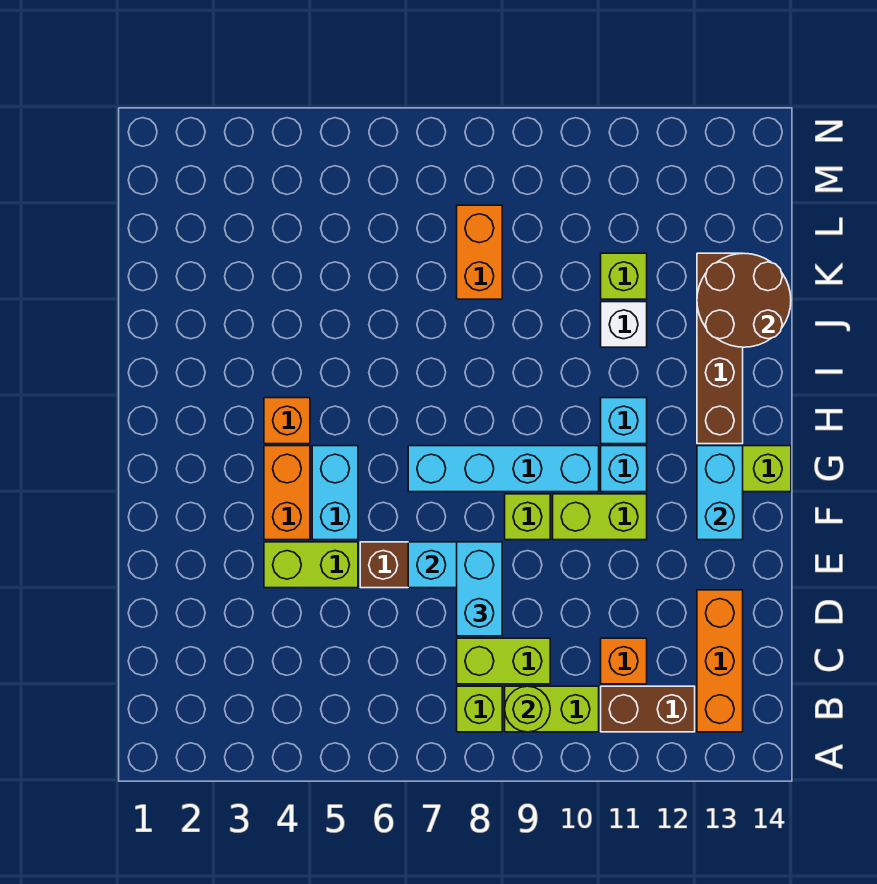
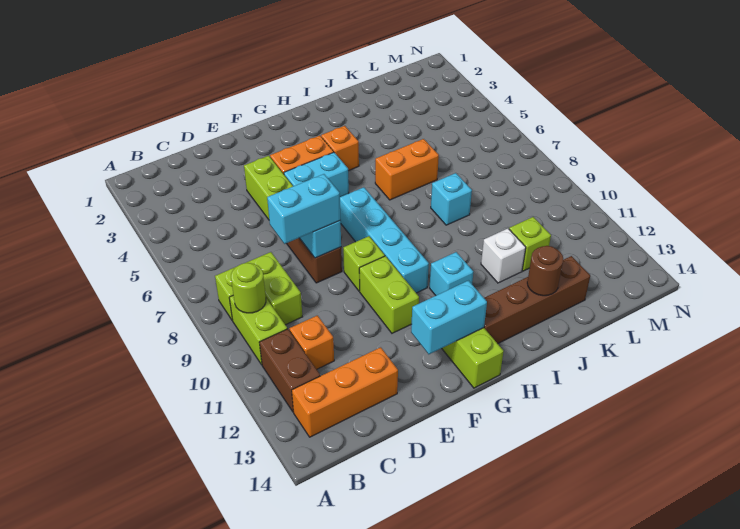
cyan brick G11 level 1 -> cyan brick J8 level 1
brown round brick J13:K14 level 2 -> brown round brick J13 level 2
orange brick K8:L8 level 1 -> orange brick I6:J6 level 1

